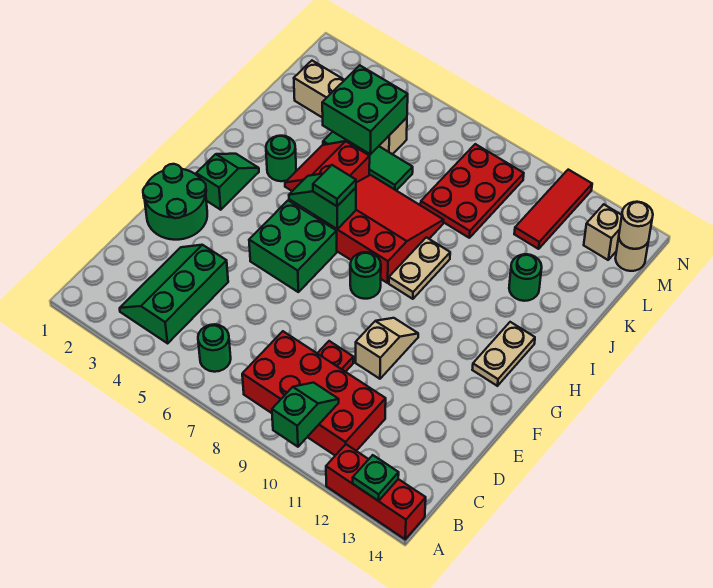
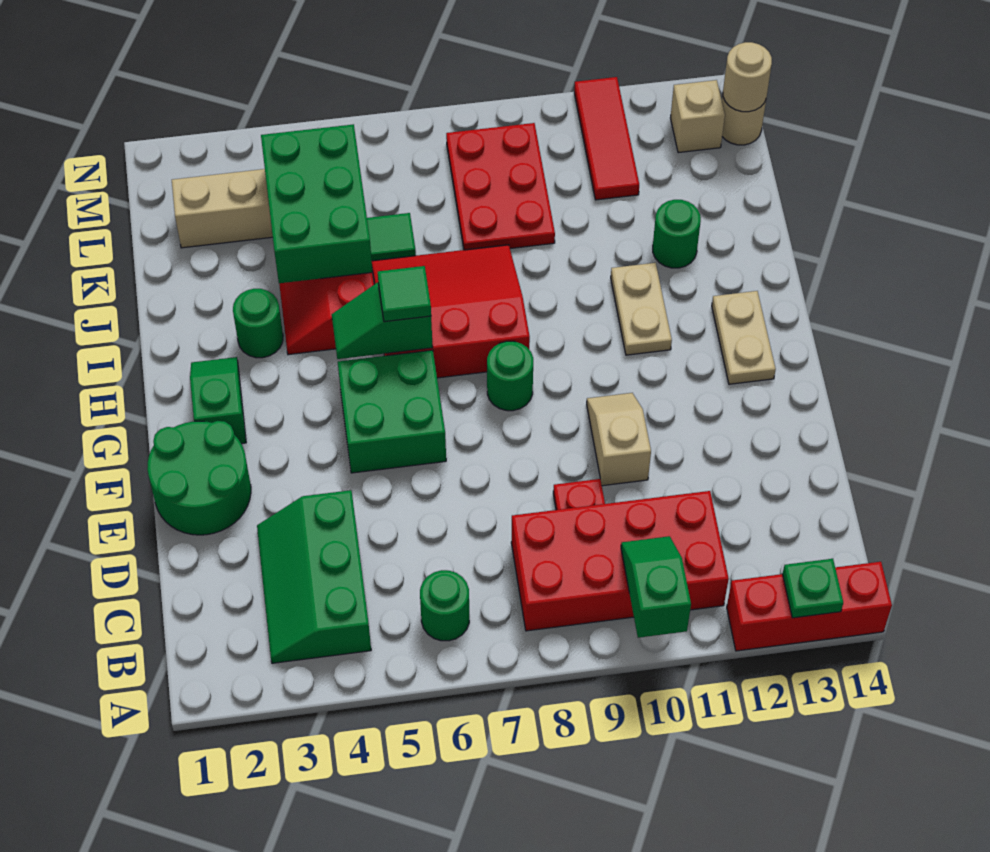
tan plate H9:I9 level 1 -> tan plate H11:I11 level 1
green brick K4:L5 level 2 -> green brick J4:L5 level 2

